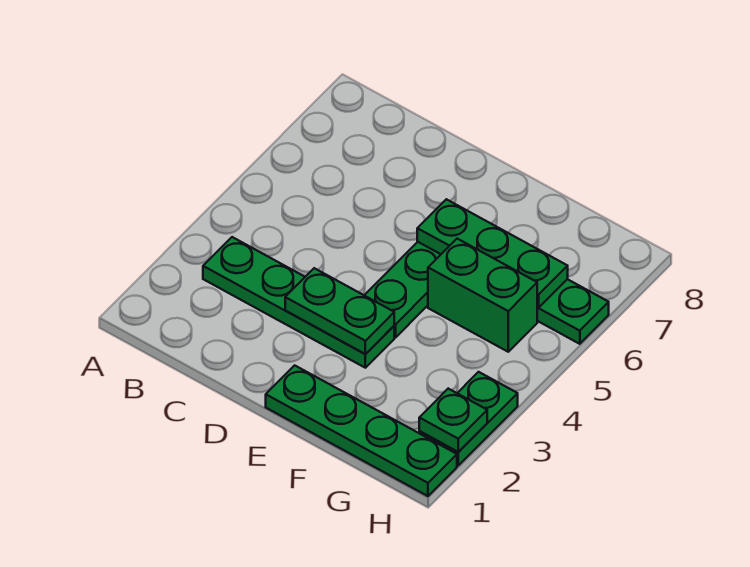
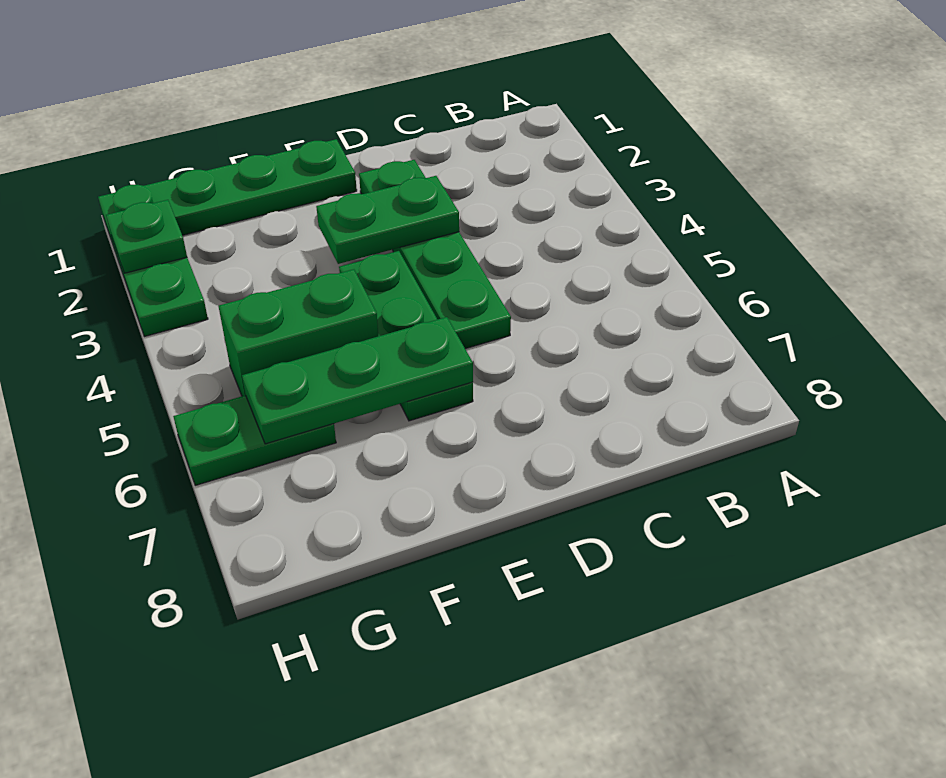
green plate B3:E3 level 1 -> green plate D2:D5 level 1

